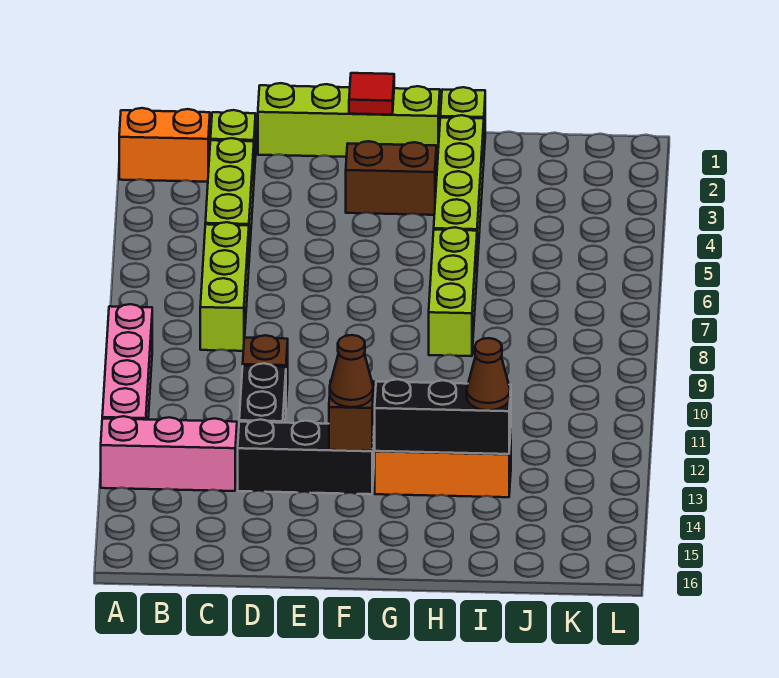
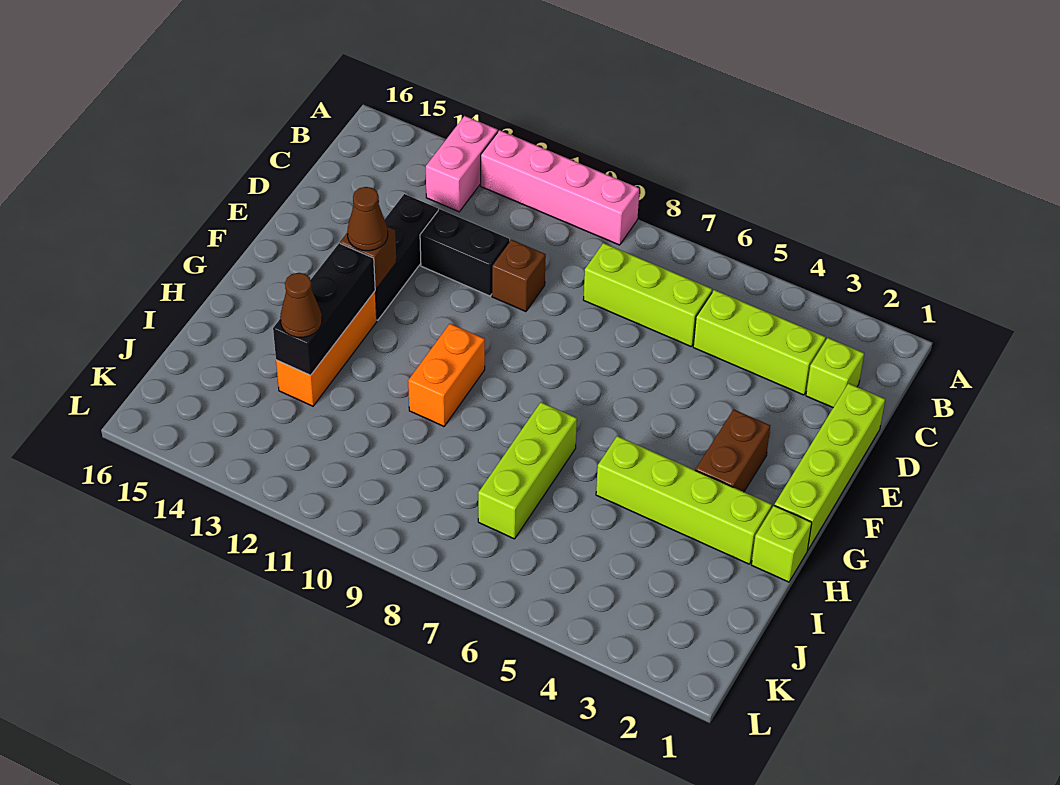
orange brick A2:B2 level 1 -> orange brick G10:H10 level 1
pink brick A13:C13 level 1 -> pink brick A13:B13 level 1
red tile F1 level 2 -> none
lime brick H6:H8 level 1 -> lime brick H7:J7 level 1

